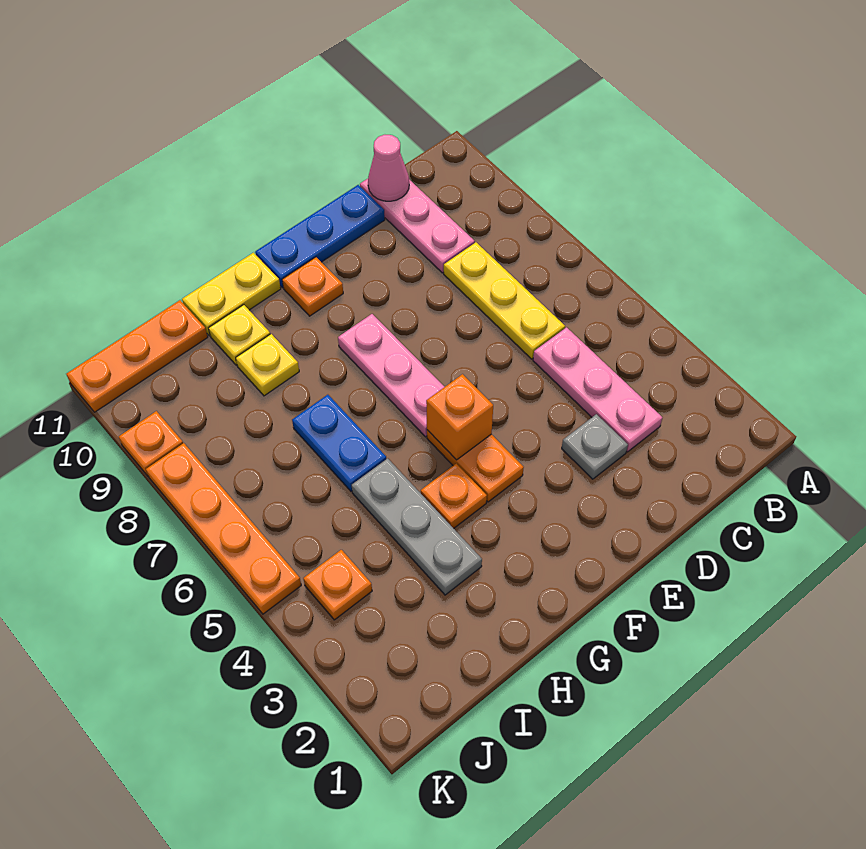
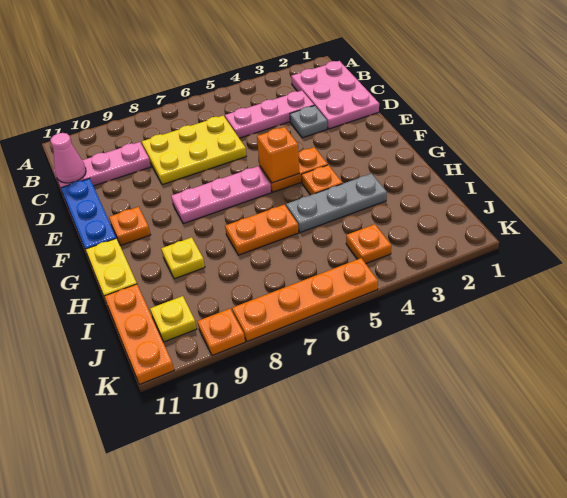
none -> pink plate B1:D2 level 1
yellow plate C6:C8 level 1 -> yellow plate C6:D8 level 1
blue plate H6:H7 level 1 -> orange plate H6:H7 level 1
yellow plate H10 level 1 -> yellow plate J10 level 1

